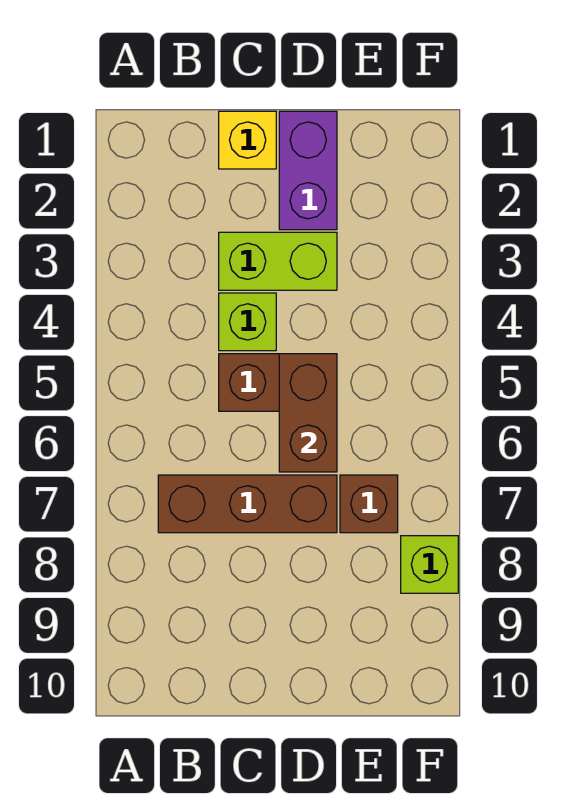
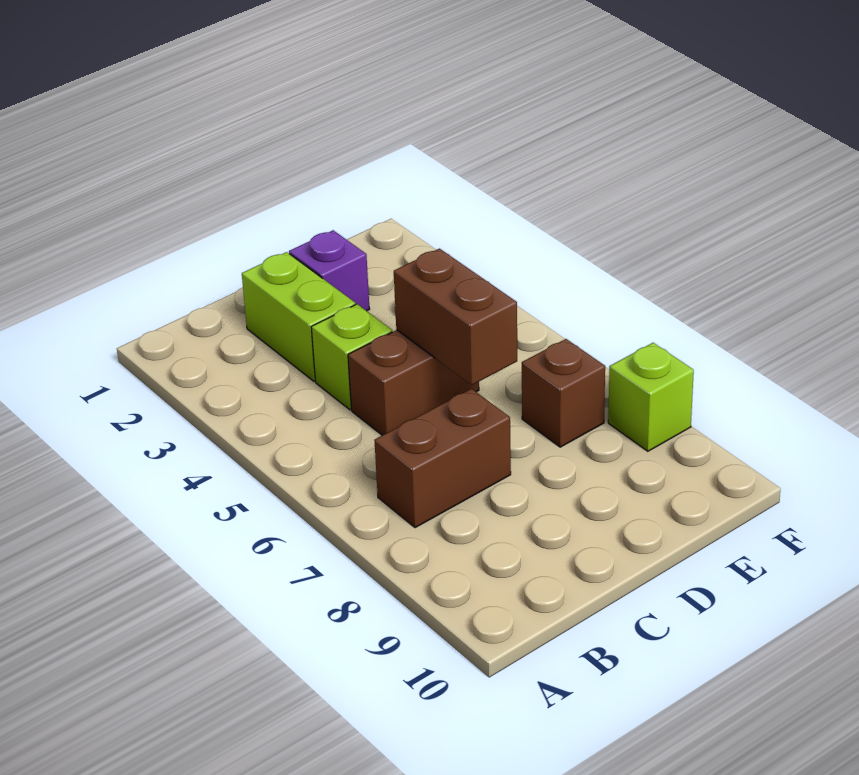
brown brick B7:D7 level 1 -> brown brick B7:C7 level 1
yellow brick C1 level 1 -> none
lime brick C3:D3 level 1 -> lime brick C2:C3 level 1
purple brick D1:D2 level 1 -> purple brick D2 level 1

